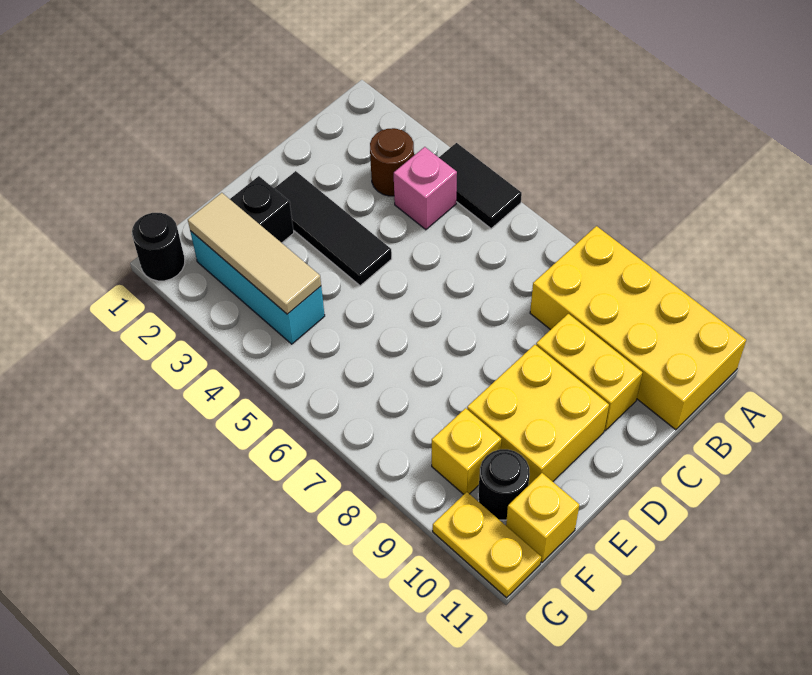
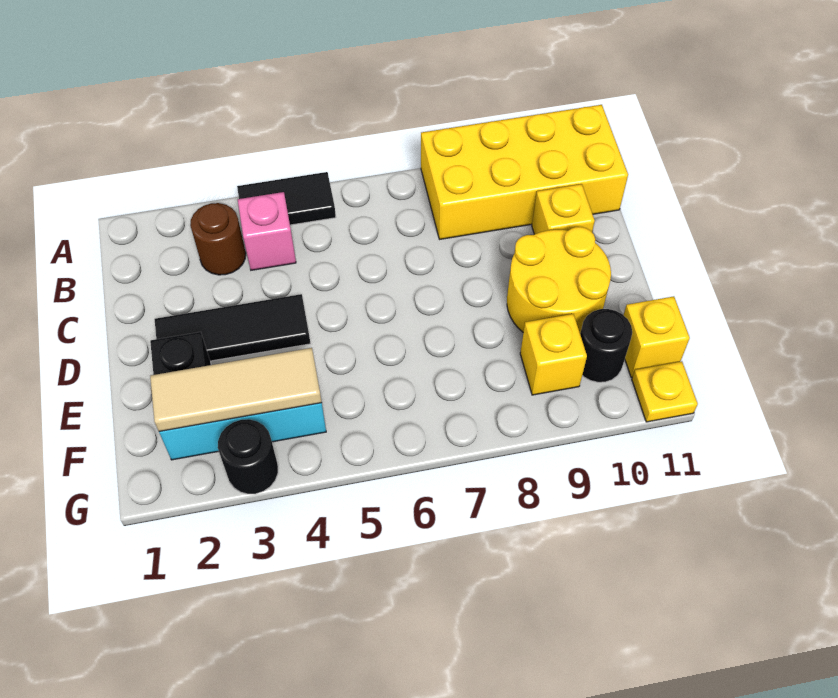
yellow brick C9:C10 level 1 -> yellow brick C10 level 1
yellow brick D9:E10 level 1 -> yellow round brick D9:E10 level 1
black round brick G1 level 1 -> black round brick G3 level 1
yellow plate G10:G11 level 1 -> yellow plate G11 level 1

